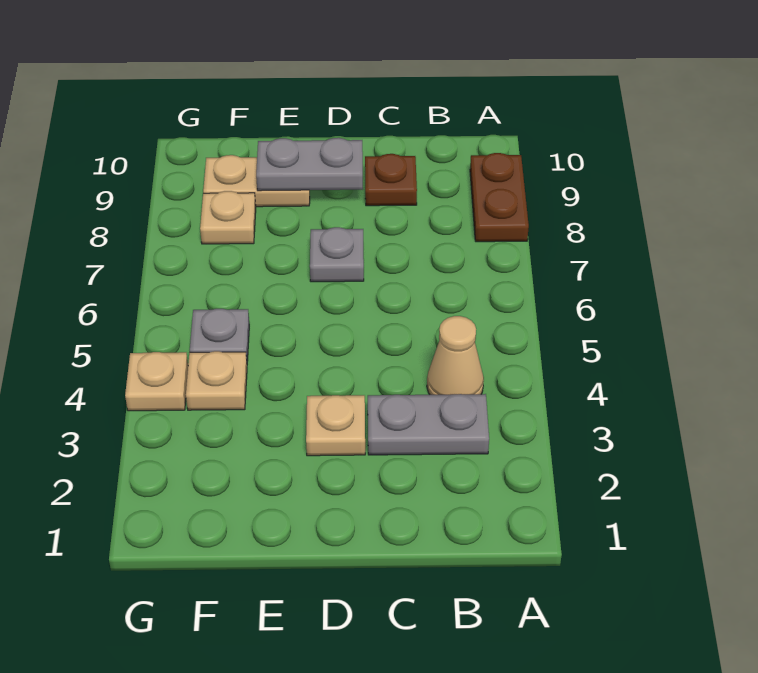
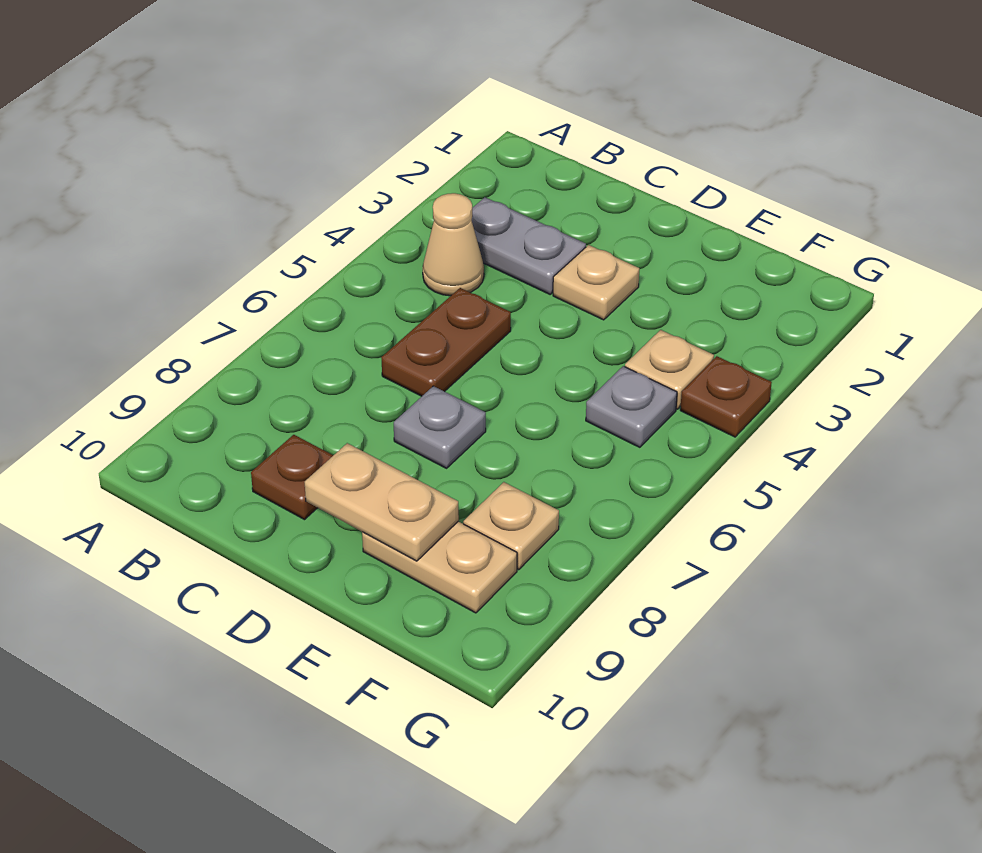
brown plate A8:A9 level 1 -> brown plate C5:C6 level 1
grey plate D9:E9 level 2 -> tan plate D9:E9 level 2
tan plate G4 level 1 -> brown plate G4 level 1

